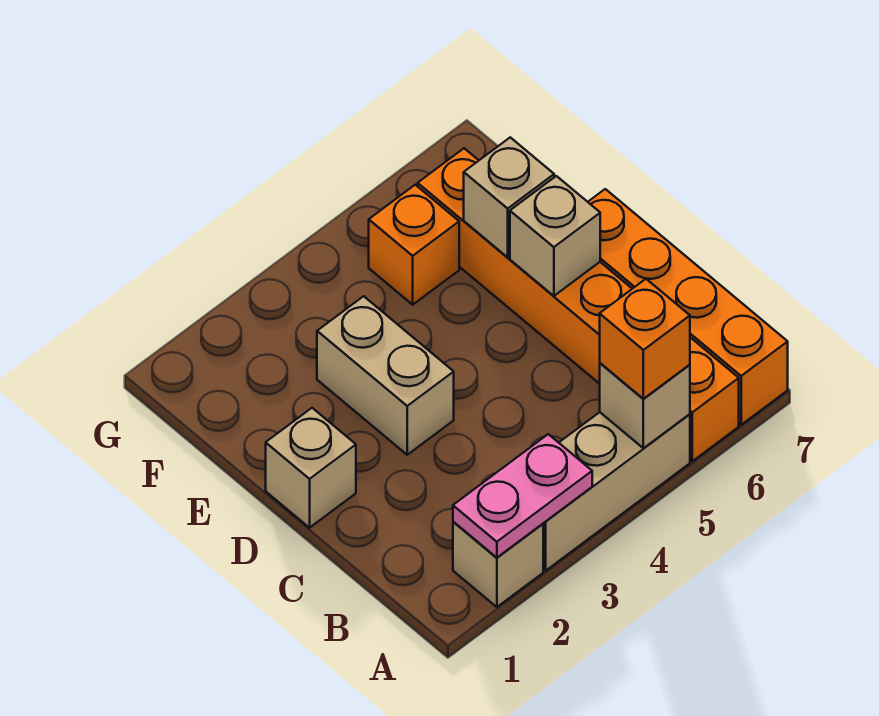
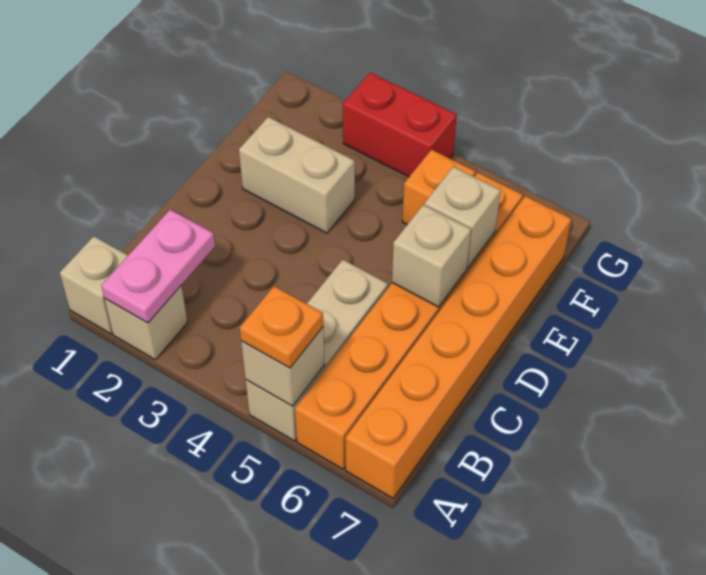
pink plate A2:A3 level 2 -> pink plate A2:B2 level 2
tan brick A3:A5 level 1 -> tan brick A5:C5 level 1
orange brick A5 level 3 -> orange plate A5 level 3
orange brick A7:D7 level 1 -> orange brick A7:F7 level 1
tan brick D1 level 1 -> tan brick A1 level 1
tan brick D3:E3 level 1 -> tan brick E2:E3 level 1
none -> red brick G3:G4 level 1

